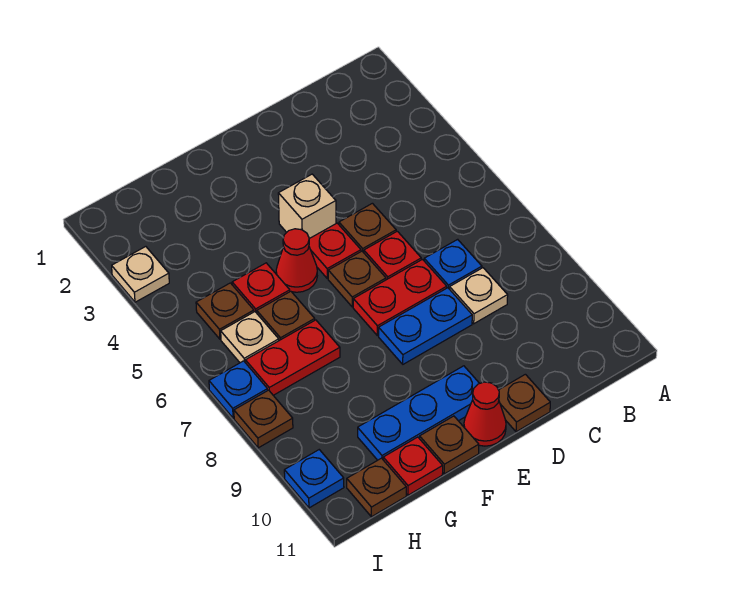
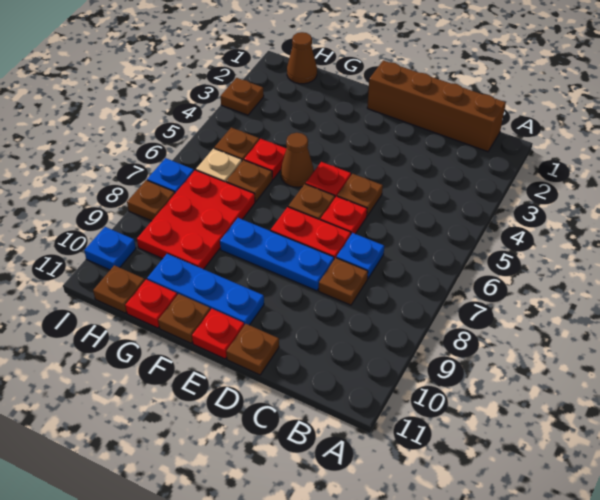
none -> brown brick B1:E1 level 1
tan plate C8 level 1 -> brown plate C8 level 1
blue plate D8:E8 level 1 -> blue plate D8:F8 level 1
tan brick E4 level 1 -> none
red cone E11 level 1 -> red plate E11 level 1
red cone F5 level 1 -> brown cone F5 level 1
red plate G7:H7 level 1 -> red plate G7:H9 level 1
none -> brown cone H1 level 1
tan plate I3 level 1 -> brown plate I3 level 1

